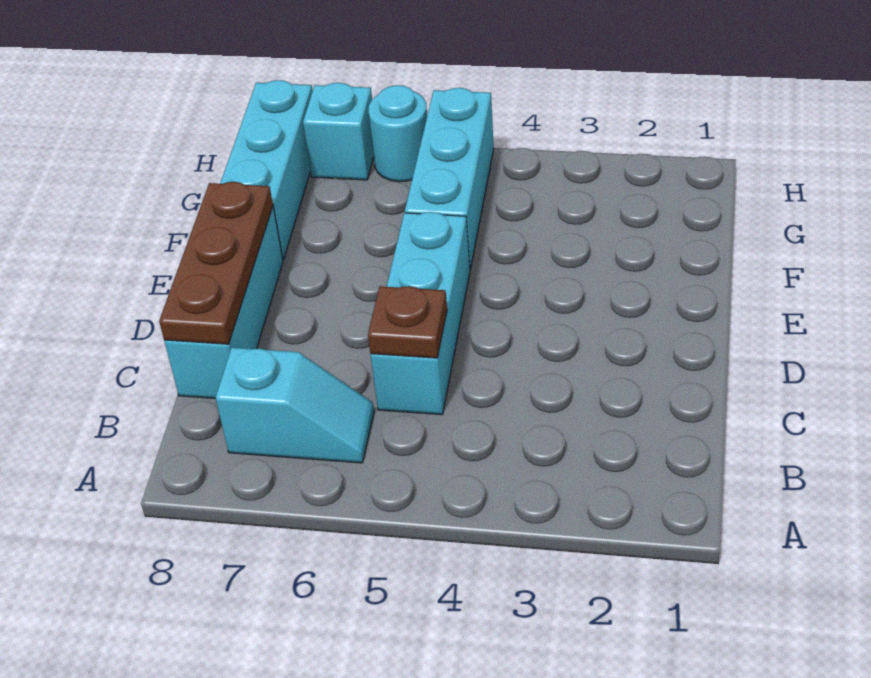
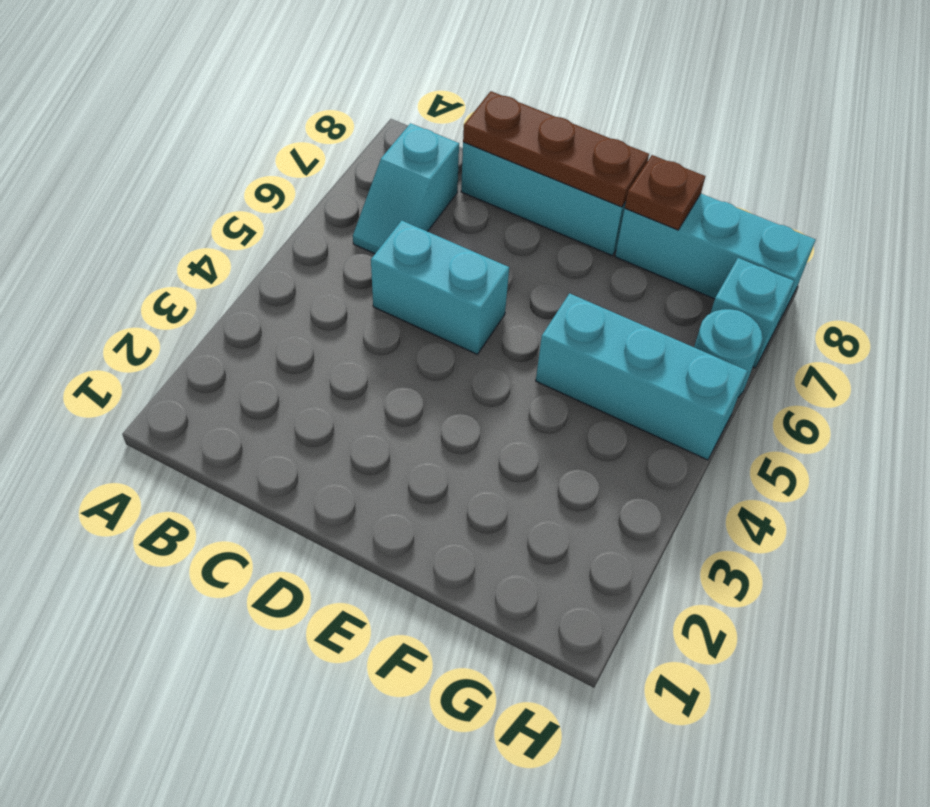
cyan brick C5:E5 level 1 -> cyan brick C5:D5 level 1
brown plate C5 level 2 -> brown plate F8 level 2

